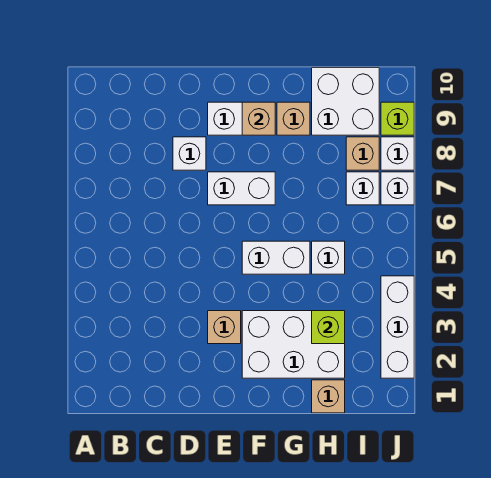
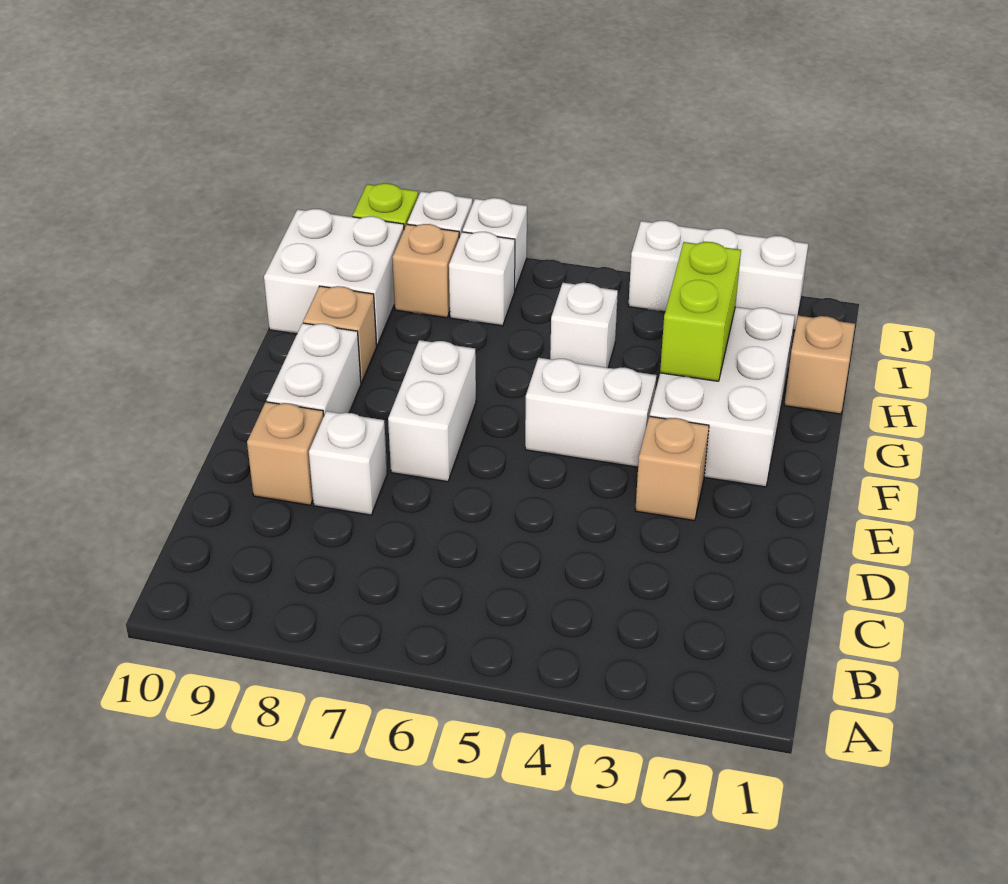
white brick F5:G5 level 1 -> white brick F4:F5 level 1
tan brick F9 level 2 -> tan brick D9 level 1
lime brick H3 level 2 -> lime brick G3:H3 level 2

